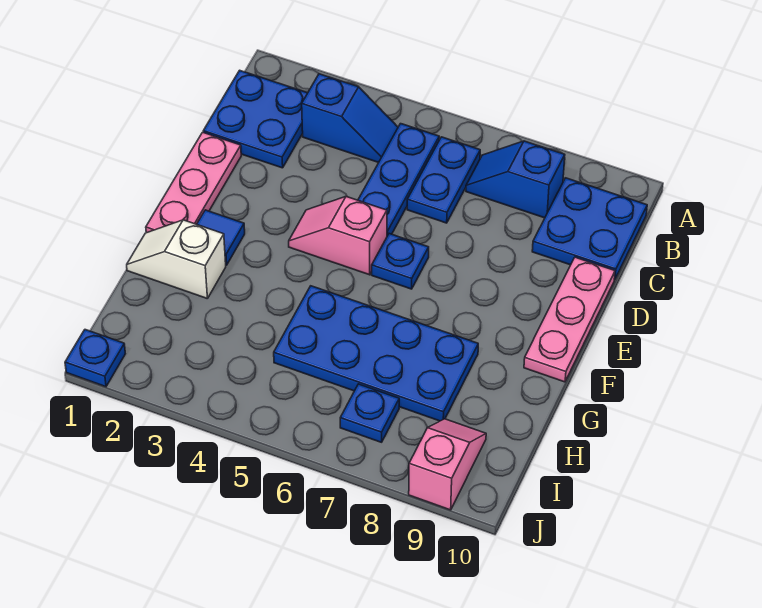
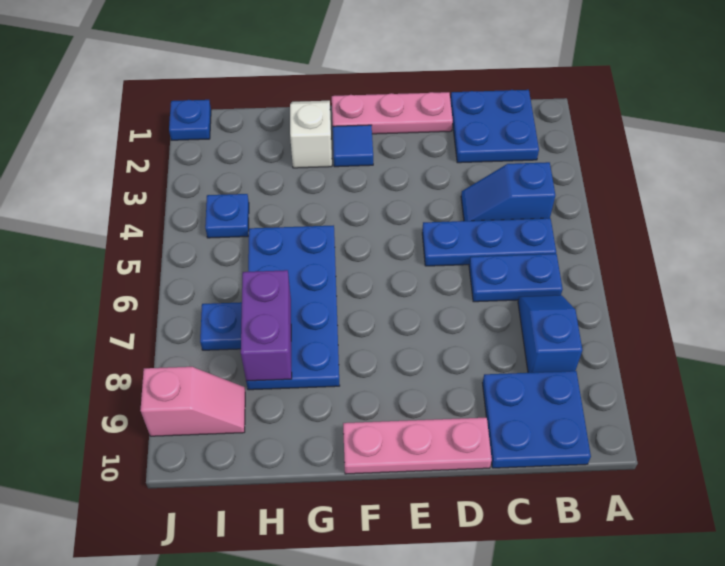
blue slope B3:B4 level 1 top 3 -> blue slope B4:C4 level 1 top B
pink slope E4:E5 level 1 top 5 -> none
blue plate E6 level 1 -> blue plate I4 level 1
none -> purple brick H7:H8 level 2

